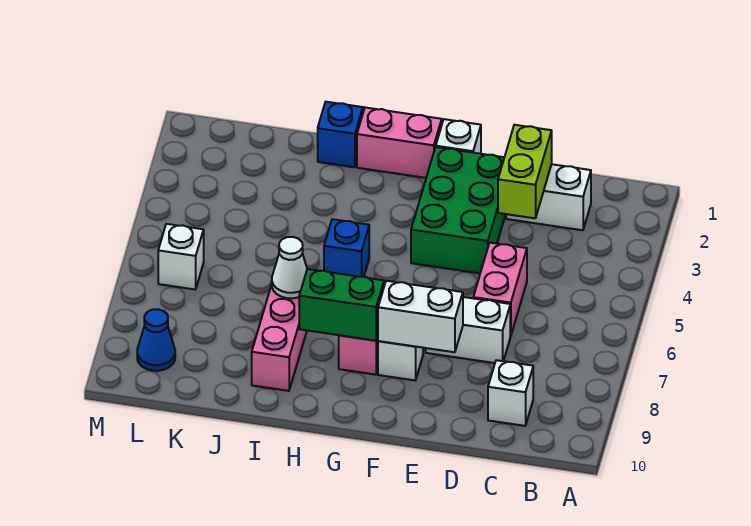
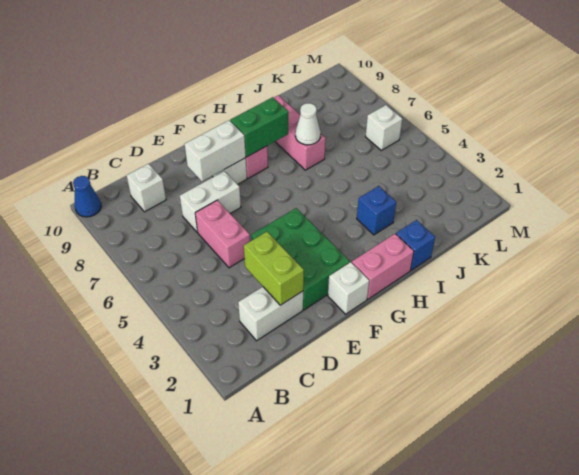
blue brick H5 level 1 -> blue brick I3 level 1
blue cone L9 level 1 -> blue cone A10 level 1

